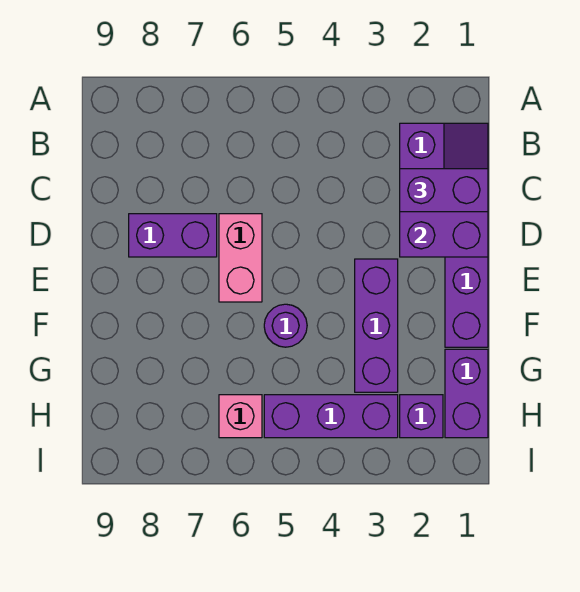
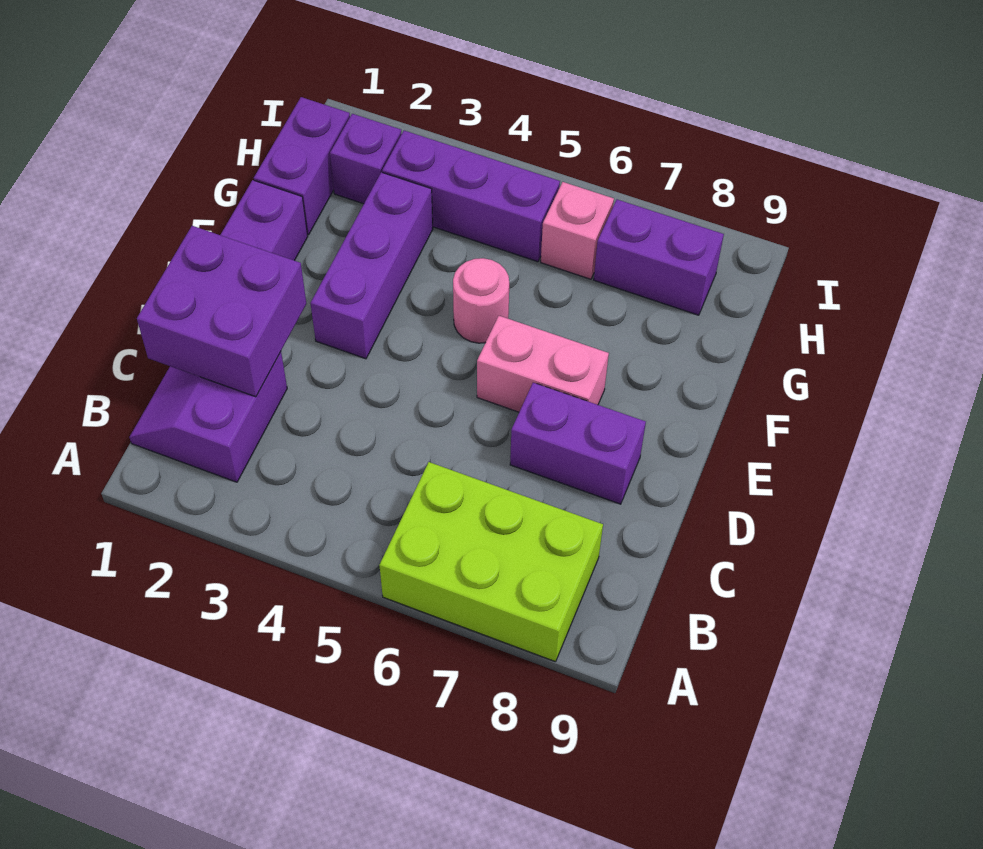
none -> lime brick A6:B8 level 1
purple brick C1:C2 level 3 -> purple brick H7:H8 level 1
pink brick D6:E6 level 1 -> pink brick E6:E7 level 1
purple round brick F5 level 1 -> pink round brick F5 level 1

